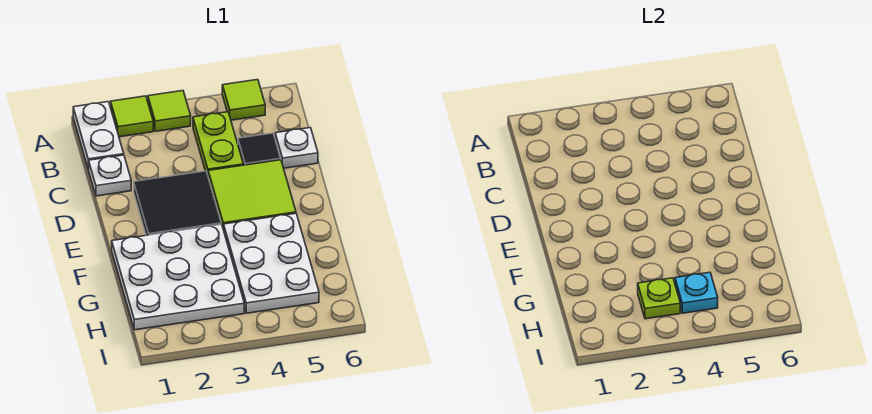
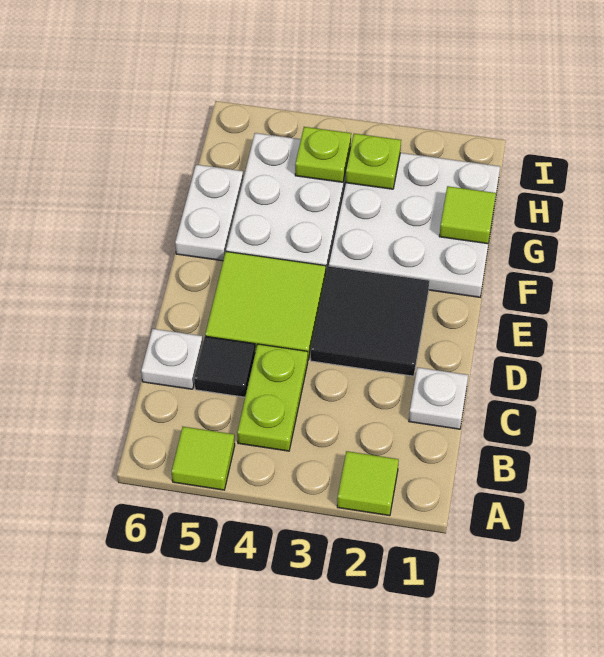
white plate A1:B1 level 1 -> white plate F6:G6 level 1
lime tile A3 level 1 -> lime tile G1 level 2
cyan plate H4 level 2 -> lime plate H4 level 2

